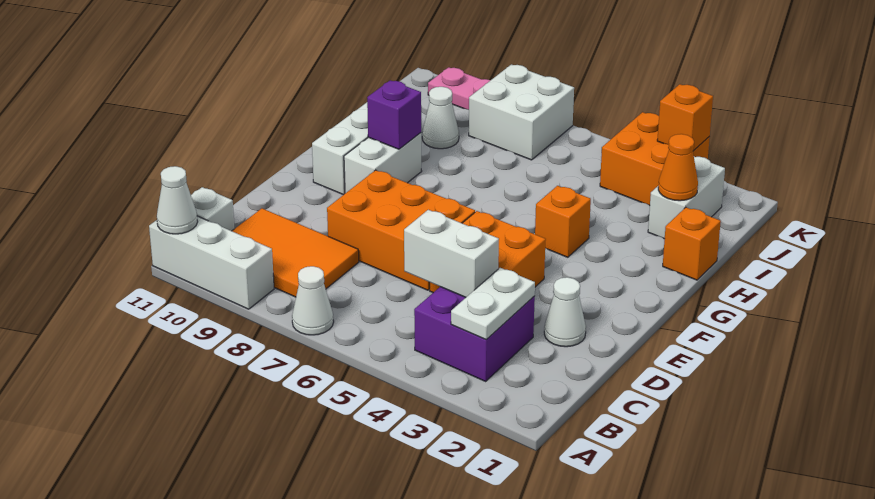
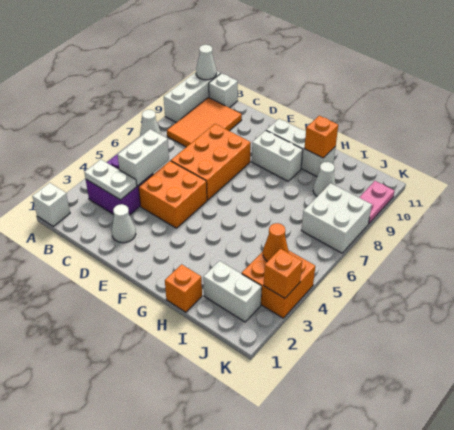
none -> white brick A1 level 1
orange brick G4 level 1 -> orange brick H10 level 2
purple brick G9 level 2 -> none
orange cone I2 level 2 -> orange cone J4 level 2

